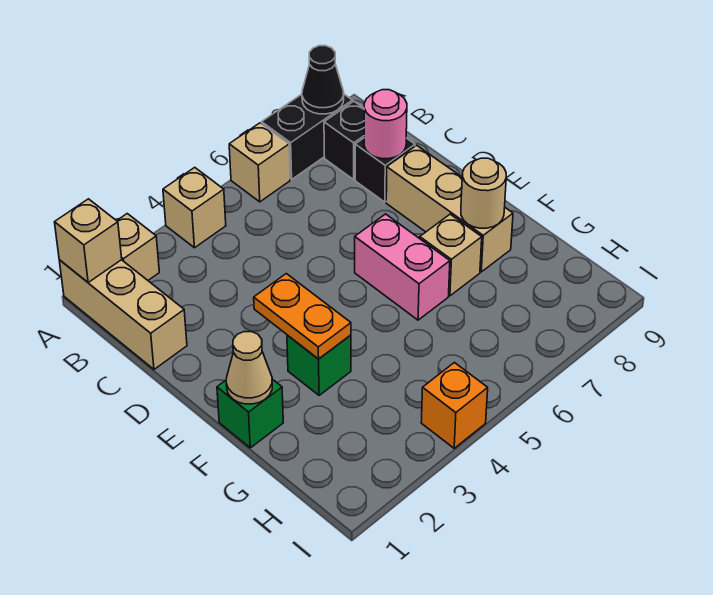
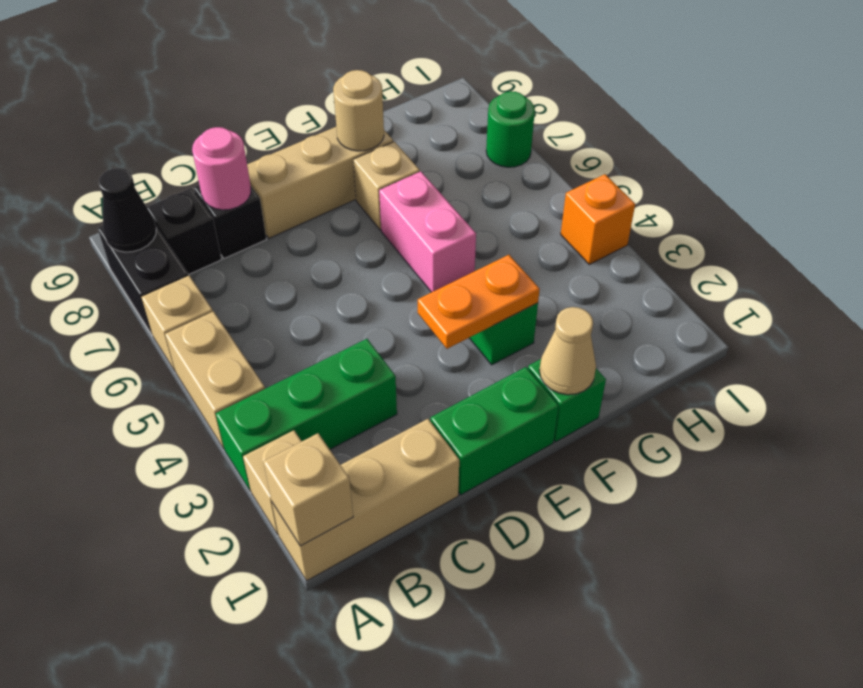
none -> green brick A3:C3 level 1
tan brick A4 level 1 -> tan brick A4:A5 level 1
none -> green brick D1:E1 level 1
pink brick E6:F6 level 1 -> pink brick F5:F6 level 1
none -> green round brick I7 level 1

